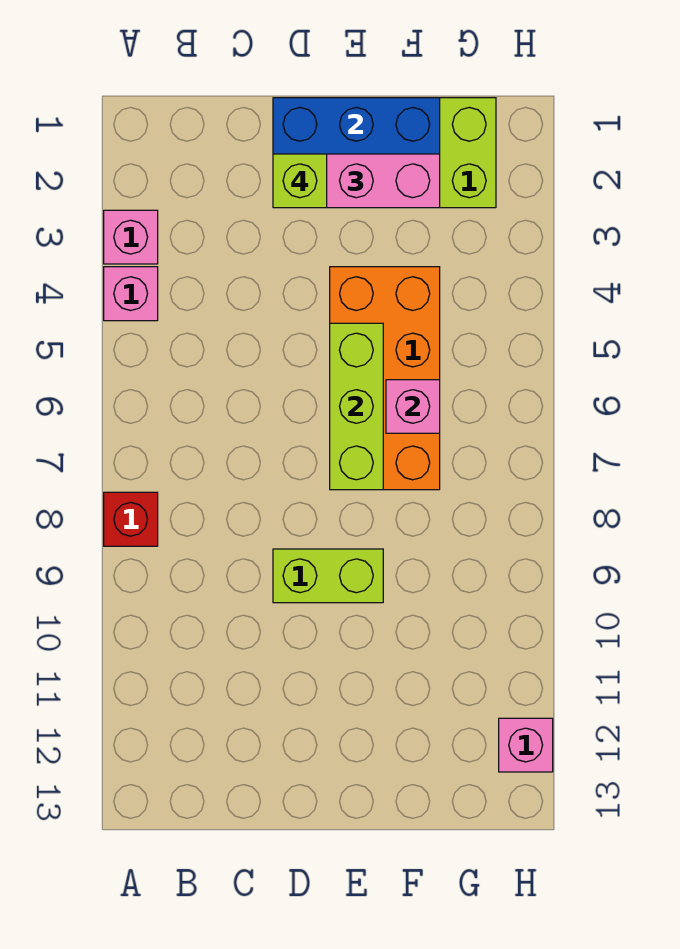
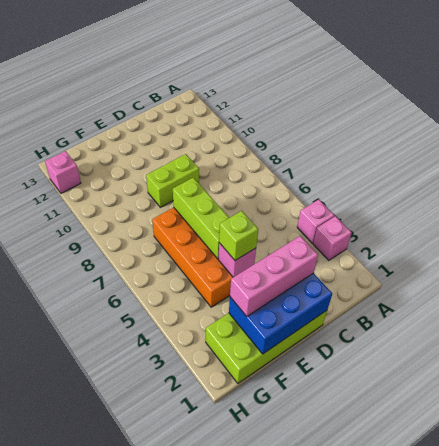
red brick A8 level 1 -> none
lime brick D2 level 4 -> lime brick E4 level 3
pink brick F6 level 2 -> pink brick E4 level 2

